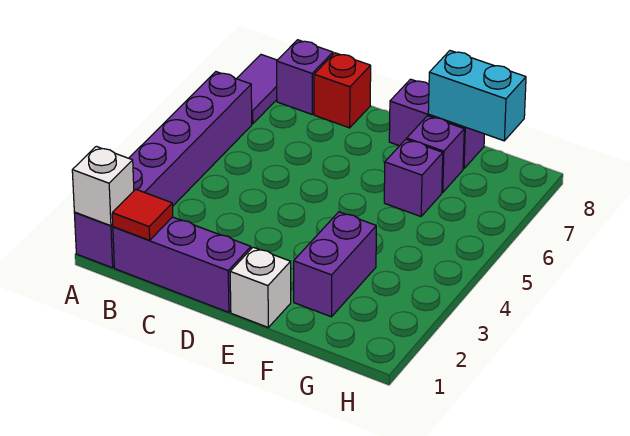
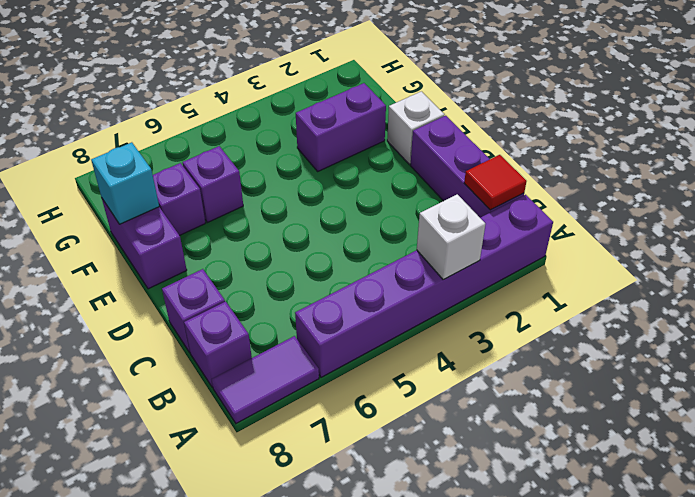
white brick A1 level 2 -> white brick A3 level 2
red brick C8 level 1 -> purple brick C8 level 1
cyan brick F8:G8 level 2 -> cyan brick F8 level 2

